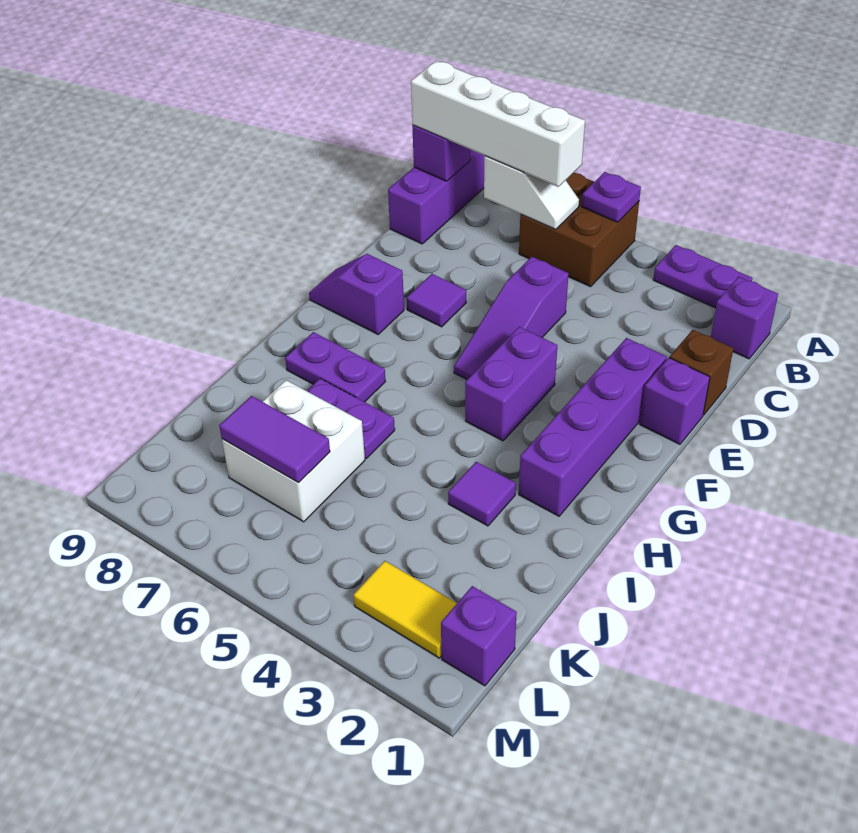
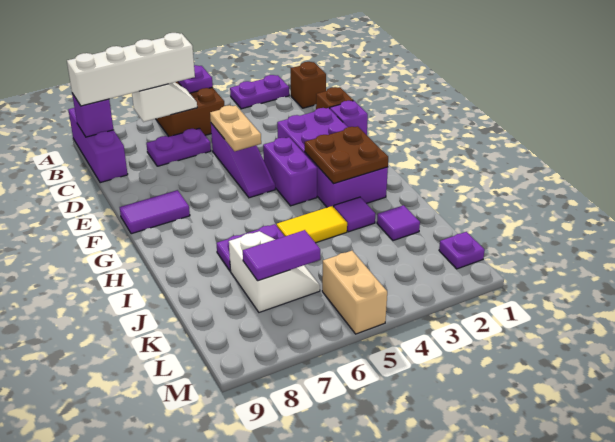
purple brick B1 level 1 -> brown brick B1 level 1
none -> tan plate D5:E5 level 2
purple brick E2:H2 level 1 -> purple brick E2:H3 level 1
purple tile E7 level 1 -> purple tile J2 level 1
purple slope F8:F9 level 1 top 8 -> purple tile F8:F9 level 1
none -> brown plate G2:H3 level 2
purple plate H7:H8 level 1 -> purple plate C6:C7 level 1
white brick J6:K7 level 1 -> white slope J6:K7 level 1 top 7
purple brick L1 level 1 -> purple plate L1 level 1
yellow tile L2:L3 level 1 -> yellow tile I4:I5 level 1
none -> tan brick L5:M5 level 1

